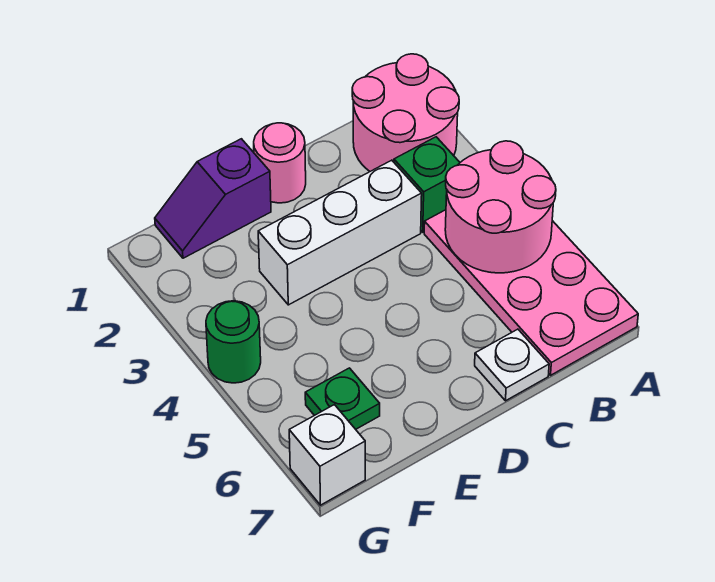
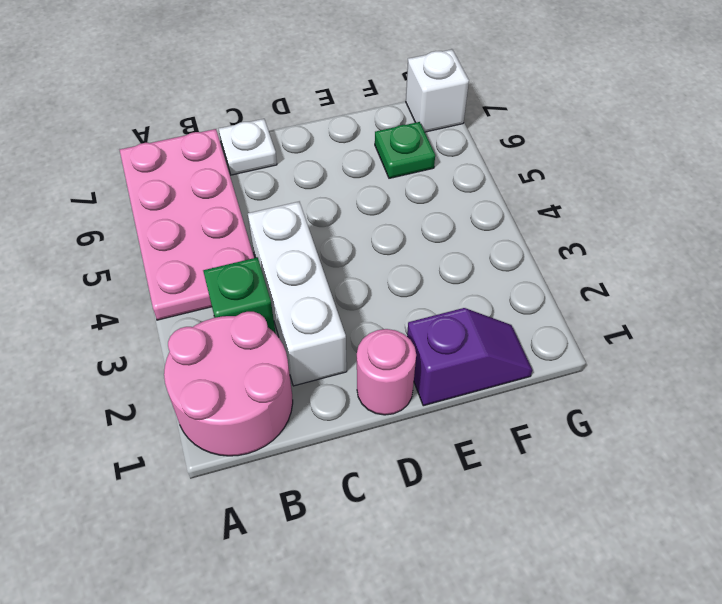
pink round brick A4:B5 level 2 -> none
white brick C3:E3 level 1 -> white brick C2:C4 level 1
green round brick G4 level 1 -> none

